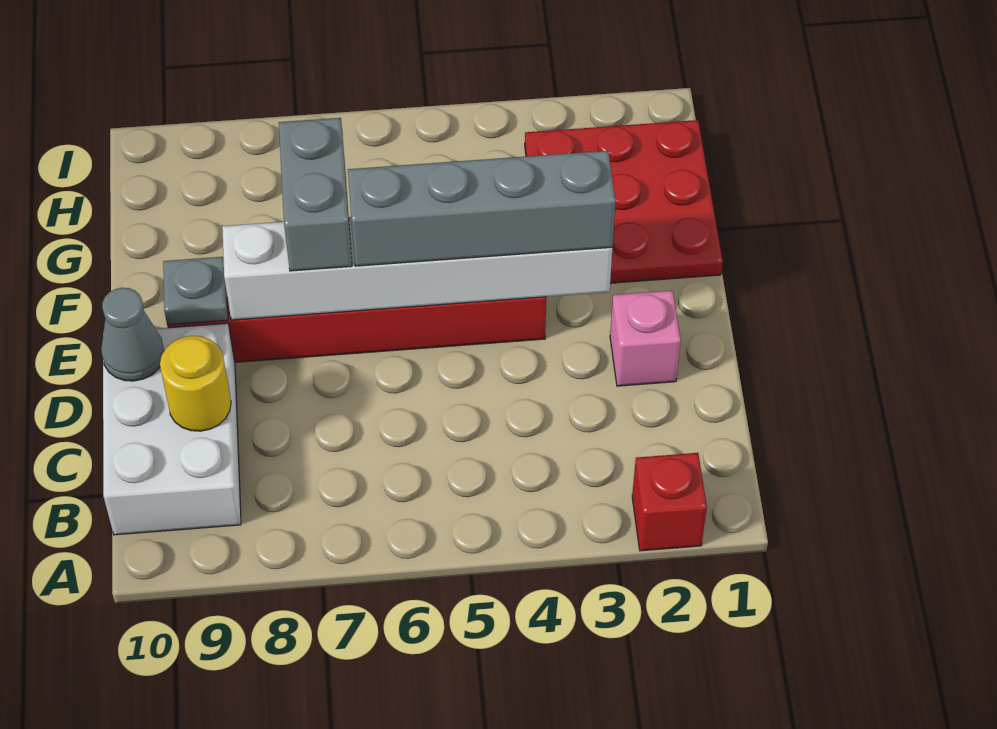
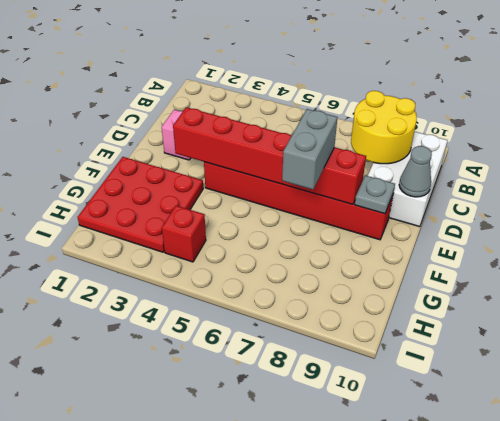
red brick A2 level 1 -> red brick H4 level 1
yellow round brick C9 level 2 -> yellow round brick B8:C9 level 2
white brick E3:E8 level 2 -> red brick E3:E8 level 2
grey brick E3:E6 level 3 -> none

